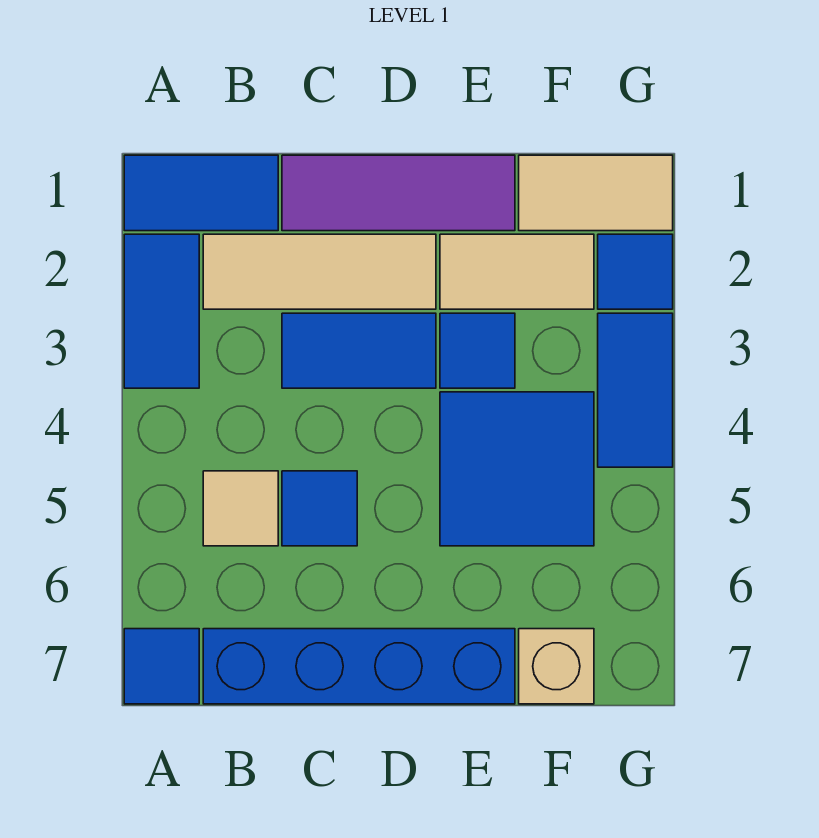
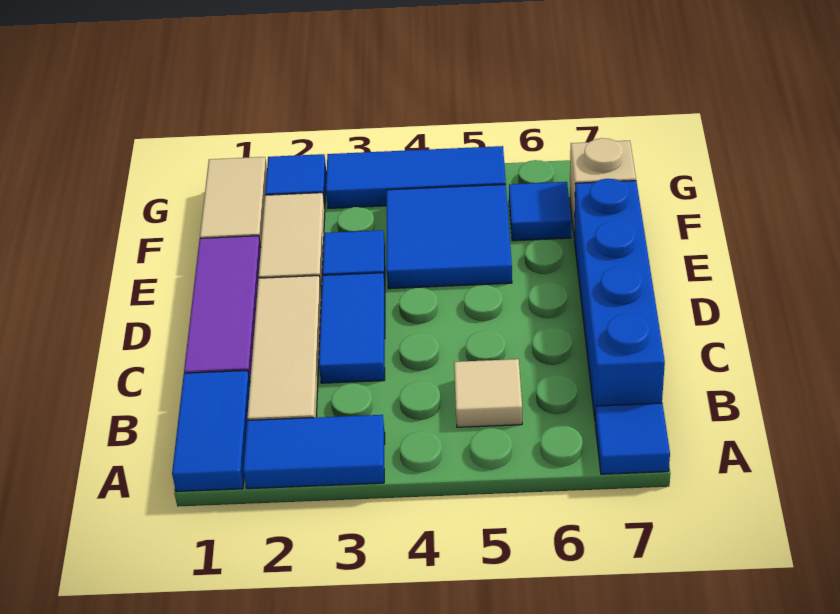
blue tile C5 level 1 -> blue tile F6 level 1
blue tile G3:G4 level 1 -> blue tile G3:G5 level 1

